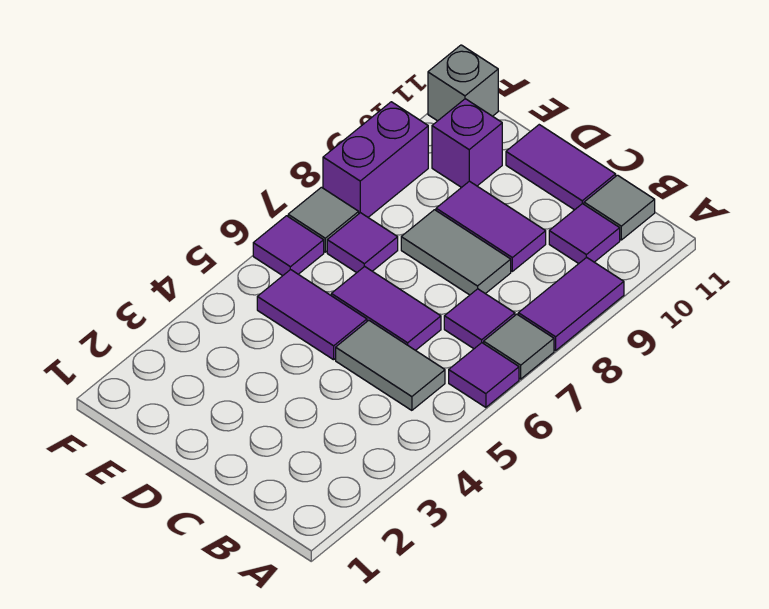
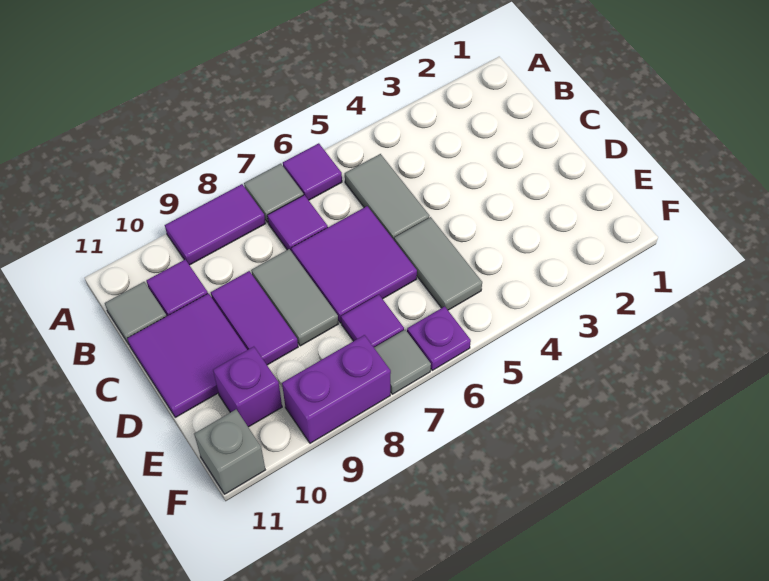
purple tile C6:D6 level 1 -> purple tile C6:D7 level 1
purple tile C11:D11 level 1 -> purple tile C10:D11 level 1
purple tile D5:E5 level 1 -> grey tile D5:E5 level 1
purple tile F6 level 1 -> purple plate F6 level 1

